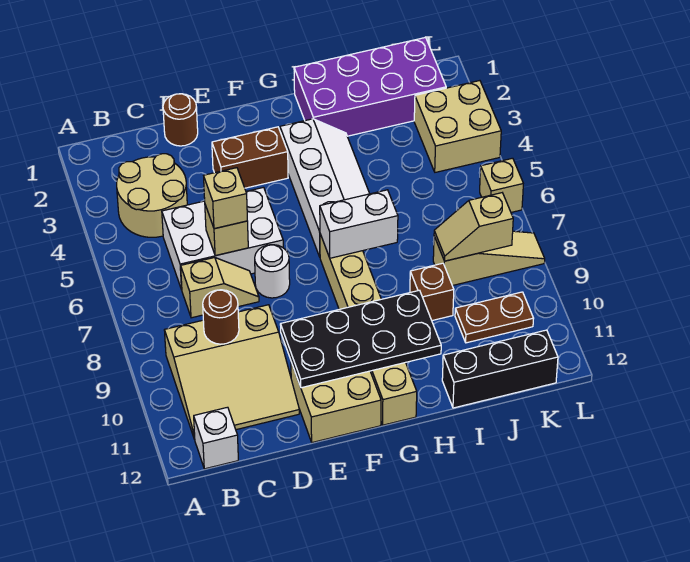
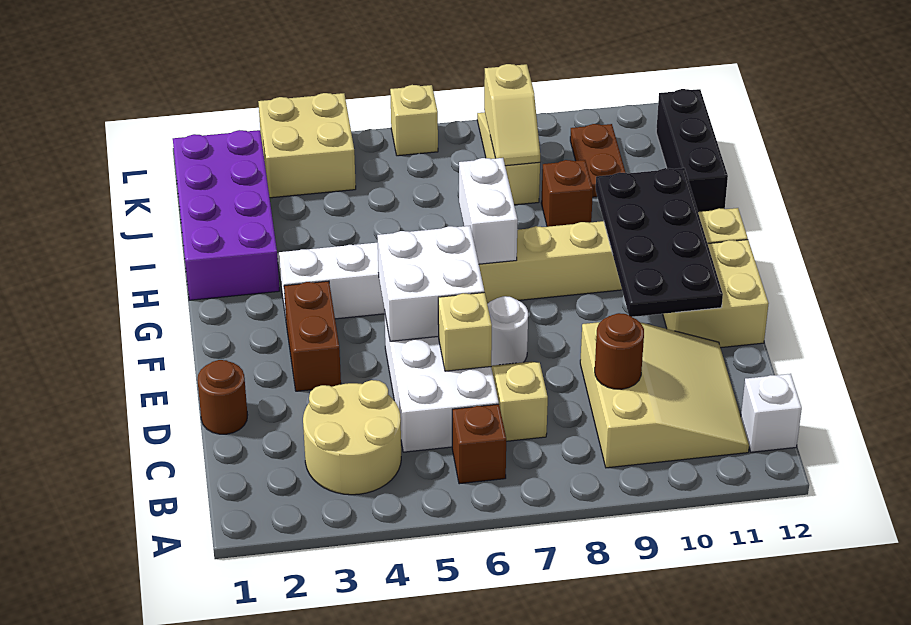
none -> brown brick B6 level 1
tan brick D6 level 3 -> none
none -> white brick E5:F6 level 2

